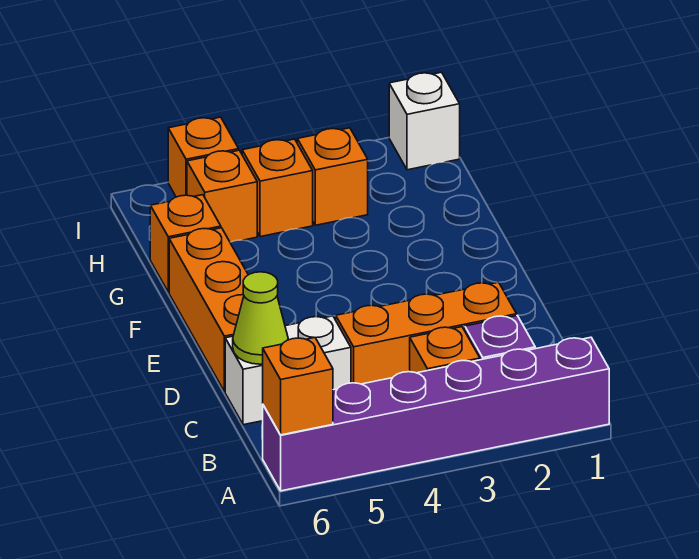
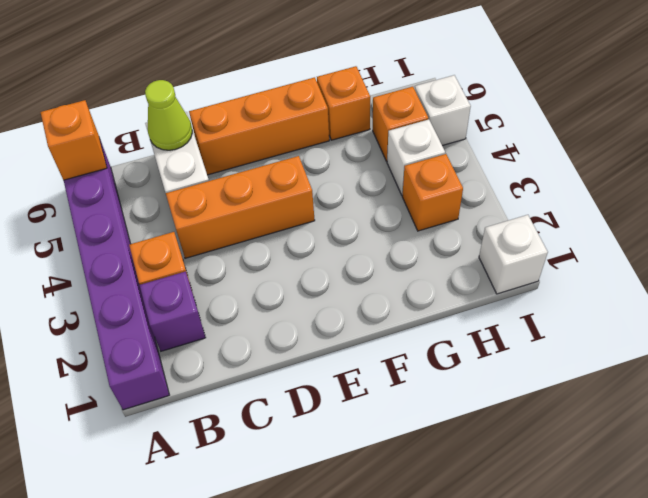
orange brick C2:C4 level 1 -> orange brick C4:E4 level 1
orange brick H4 level 1 -> white brick H4 level 1
orange brick I5 level 1 -> white brick I5 level 1

